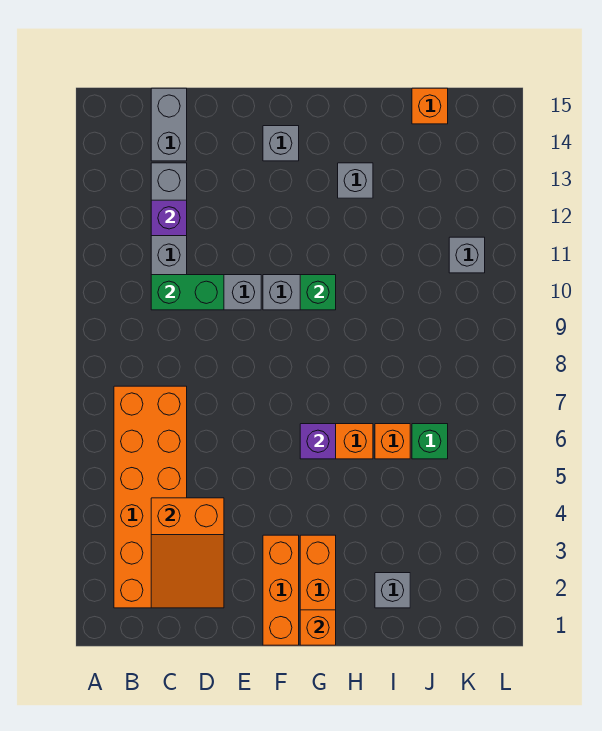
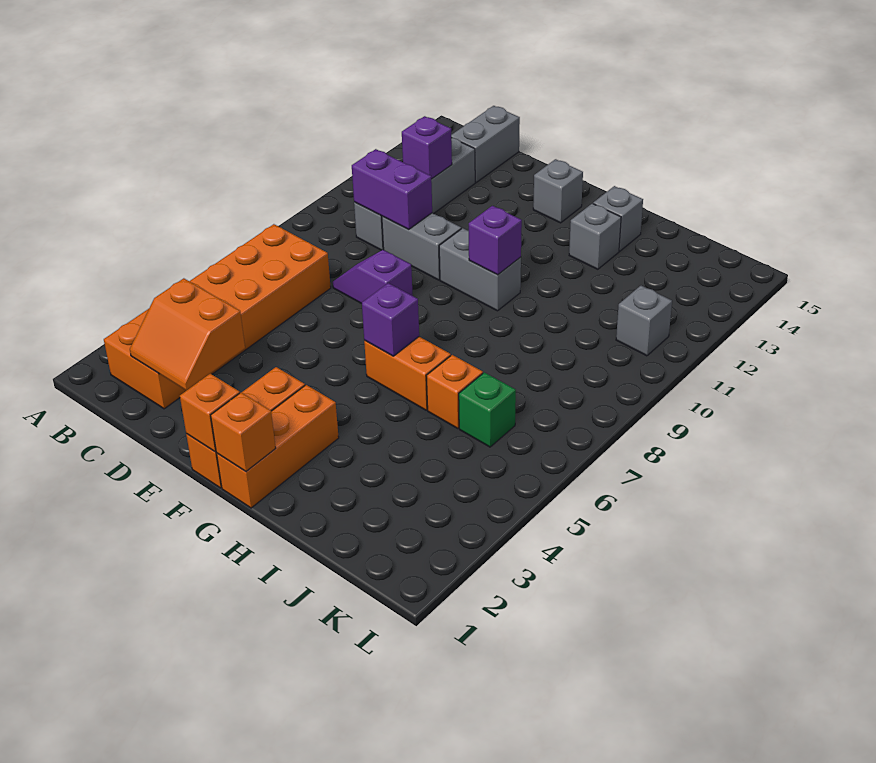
orange slope C2:D4 level 2 top 4 -> orange slope C2:D3 level 2 top 3
green brick C10:D10 level 2 -> purple brick C10:D10 level 2
none -> purple slope D8:E8 level 1 top E
green brick G10 level 2 -> purple brick G10 level 2
grey brick I2 level 1 -> grey brick H14 level 1
orange brick J15 level 1 -> orange brick F1 level 2

